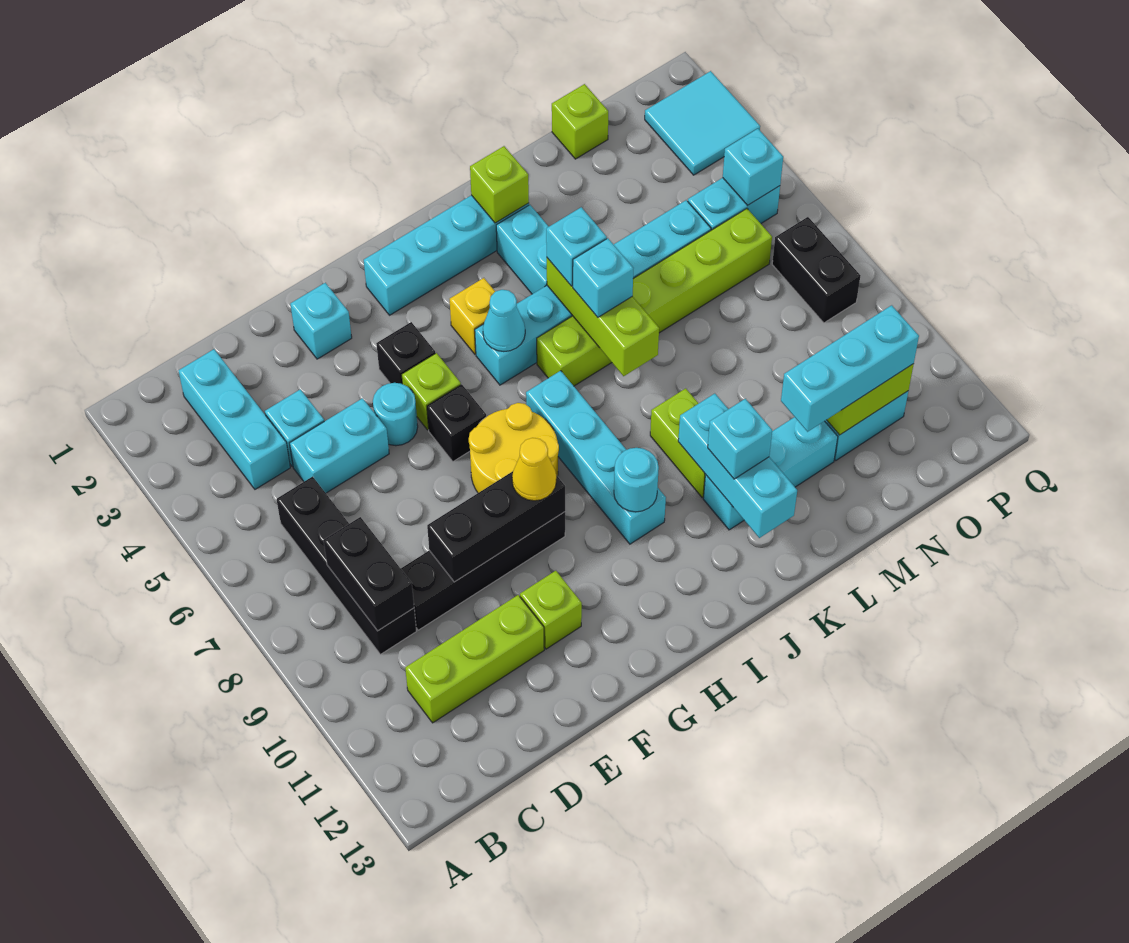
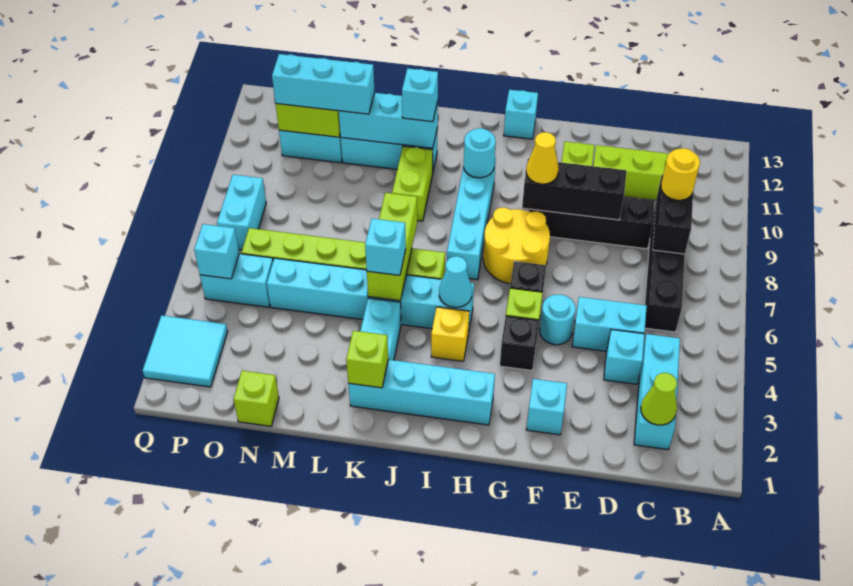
none -> lime cone C2 level 2
none -> yellow round brick C9 level 3
cyan brick K6 level 3 -> cyan brick H13 level 1
cyan brick K10:K12 level 2 -> cyan brick K11:M11 level 2
black brick P7:P8 level 1 -> cyan brick P7:P8 level 1

